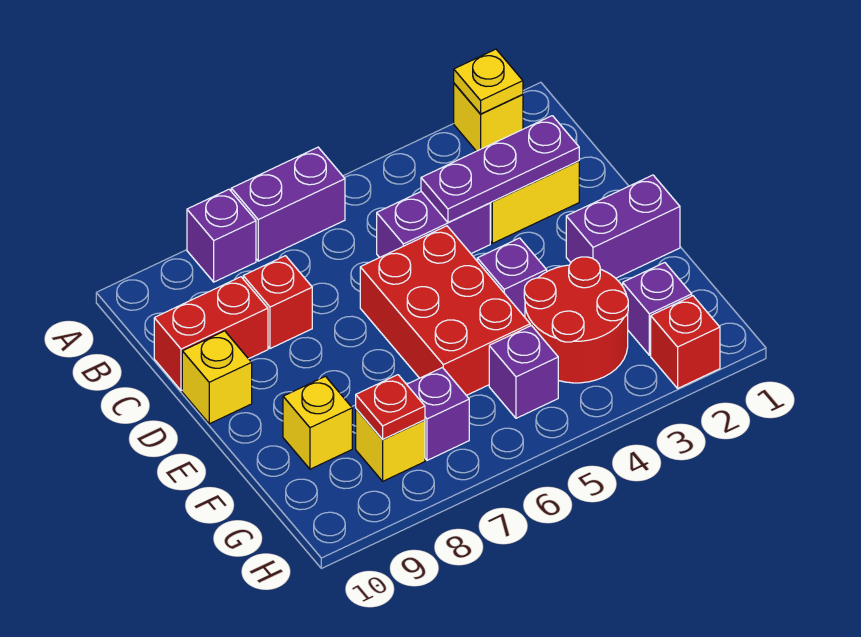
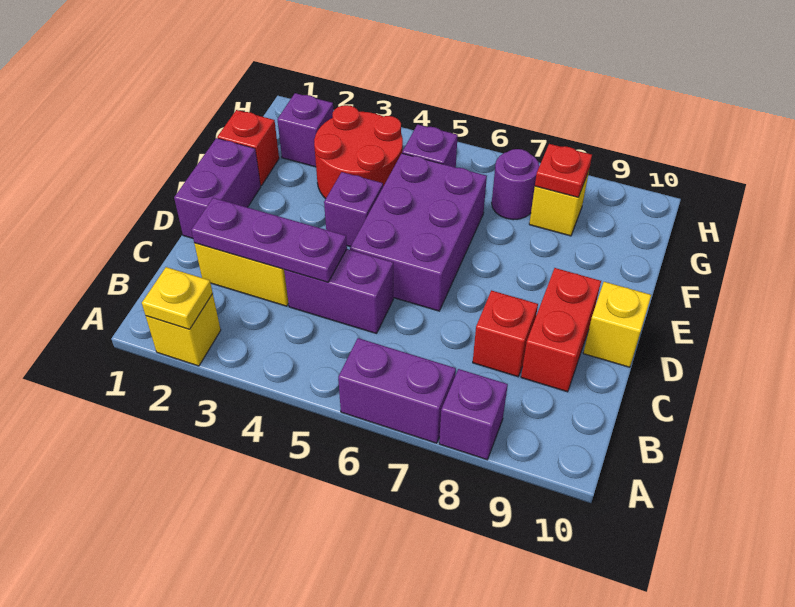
red brick C9:C10 level 1 -> red brick C9:D9 level 1
red brick D5:F6 level 1 -> purple brick D5:F6 level 1
purple brick E1:E2 level 1 -> purple brick D1:E1 level 1
yellow brick F9 level 1 -> none
purple brick G7 level 1 -> purple round brick G7 level 1
red brick H2 level 1 -> red brick F1 level 1

